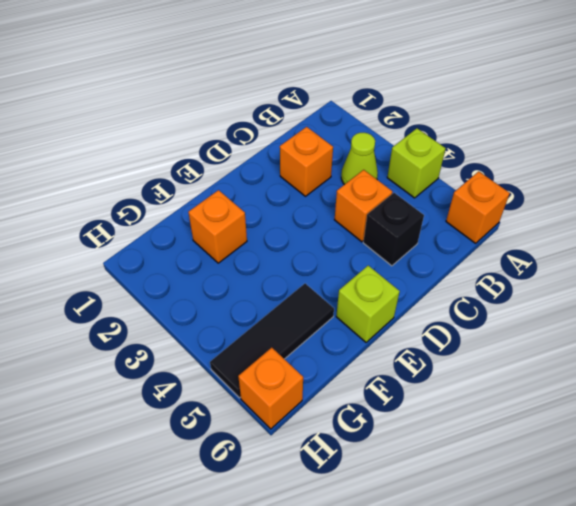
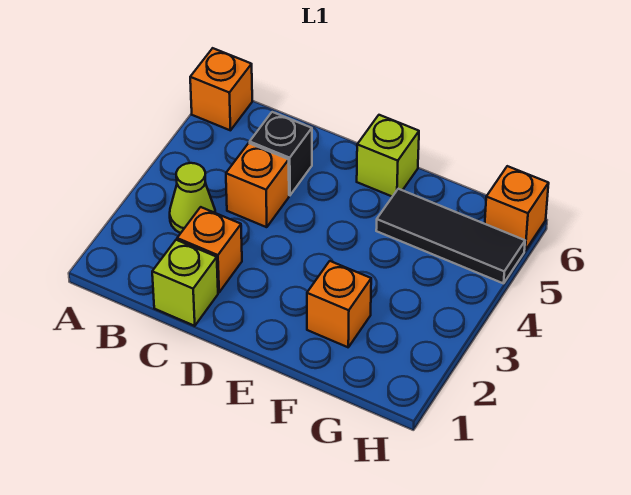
lime brick A4 level 1 -> lime brick C1 level 1

